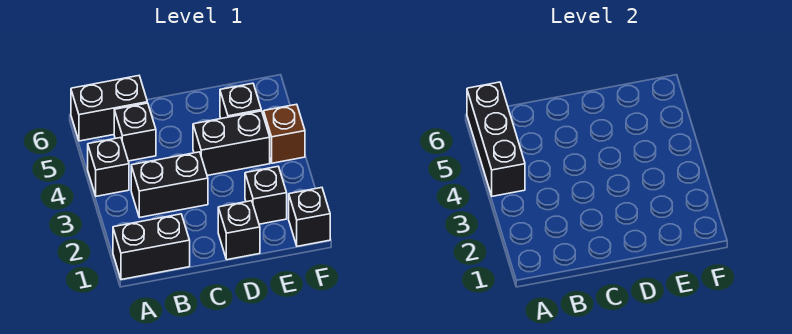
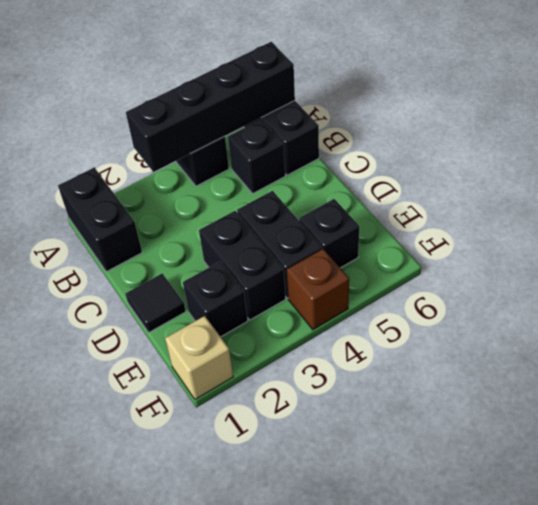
black brick A4:A6 level 2 -> black brick A3:A6 level 2
black brick B3:C3 level 1 -> black brick D3:E3 level 1
black brick D1 level 1 -> black tile D1 level 1
black brick F1 level 1 -> tan brick F1 level 1

